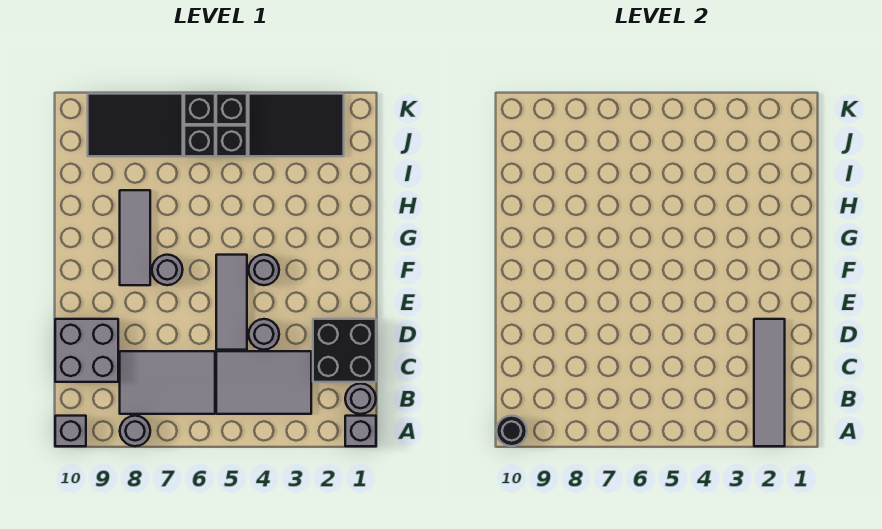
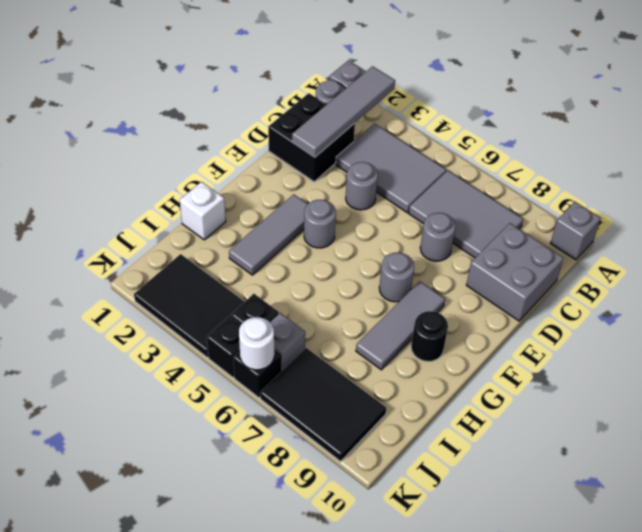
grey round brick A8 level 1 -> grey round brick D7 level 1
black round brick A10 level 2 -> black round brick G9 level 1
grey tile D5:F5 level 1 -> grey tile F3:H3 level 1
none -> white brick H1 level 1
black brick J6 level 1 -> grey brick J6 level 1
none -> white round brick K6 level 2

